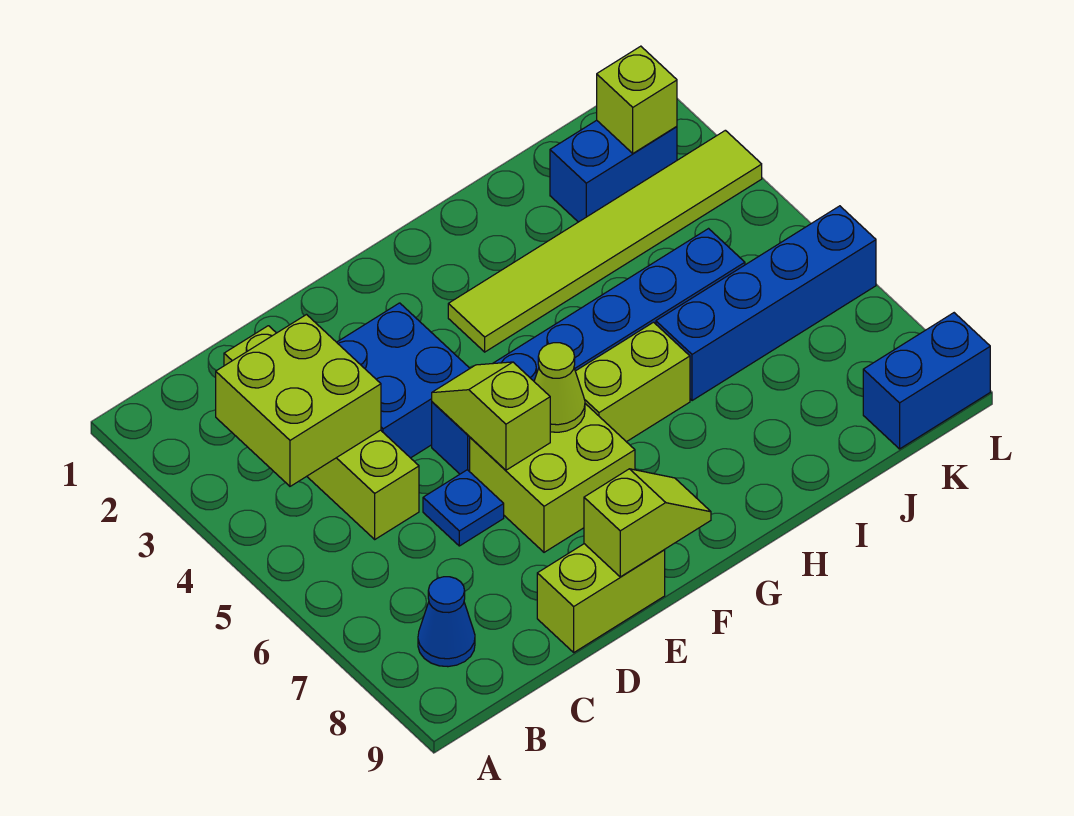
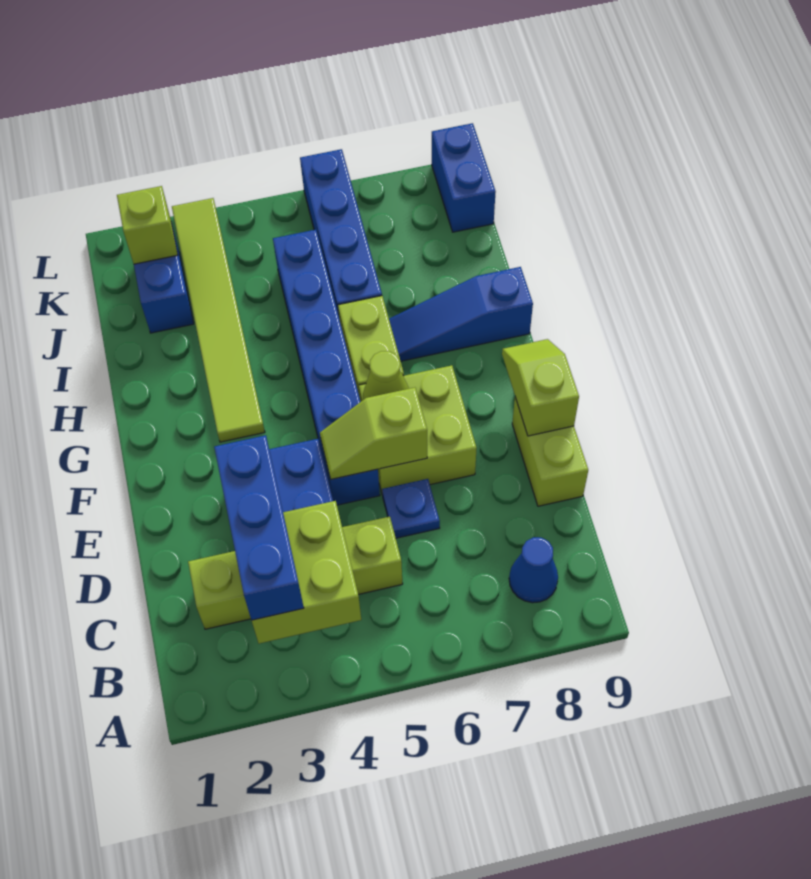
none -> blue brick B3:D3 level 3
none -> blue slope H7:H9 level 1 top 9

